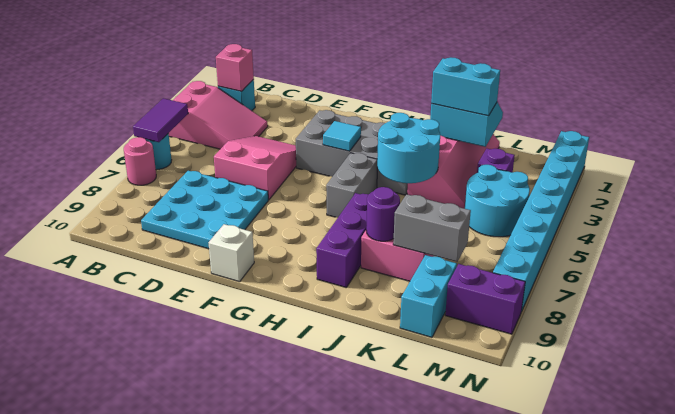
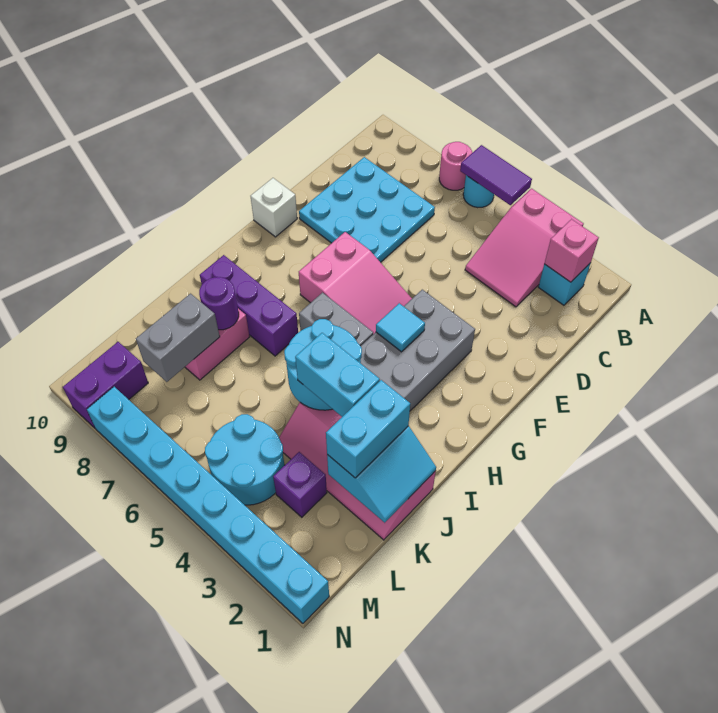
pink slope D4:E6 level 1 top 6 -> pink slope F5:G7 level 1 top 7
cyan brick L9:L10 level 1 -> cyan brick J3:J4 level 3

